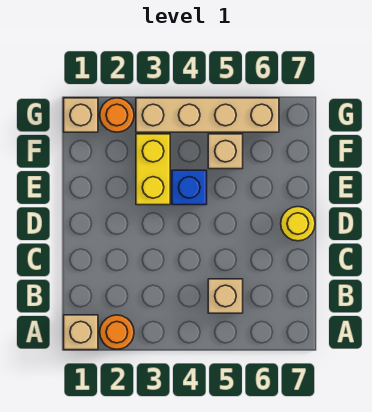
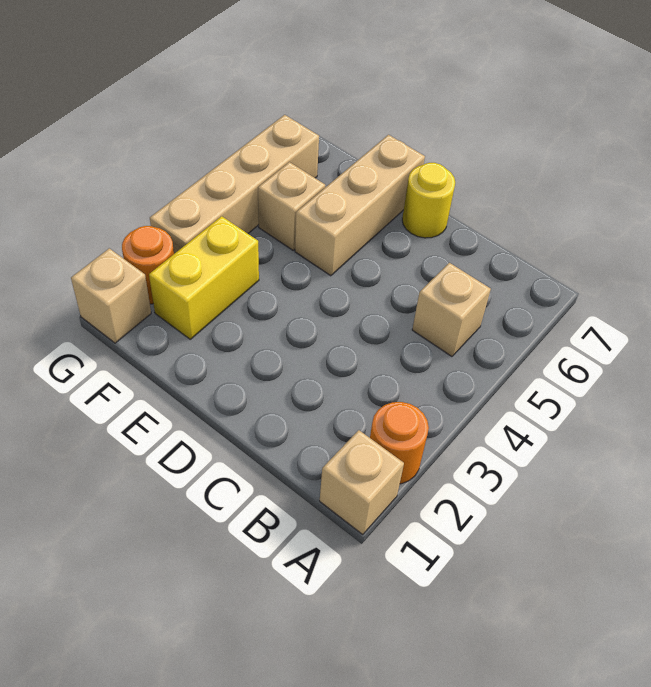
yellow brick E3:F3 level 1 -> yellow brick F2:F3 level 1
blue brick E4 level 1 -> none
none -> tan brick E5:E7 level 1

